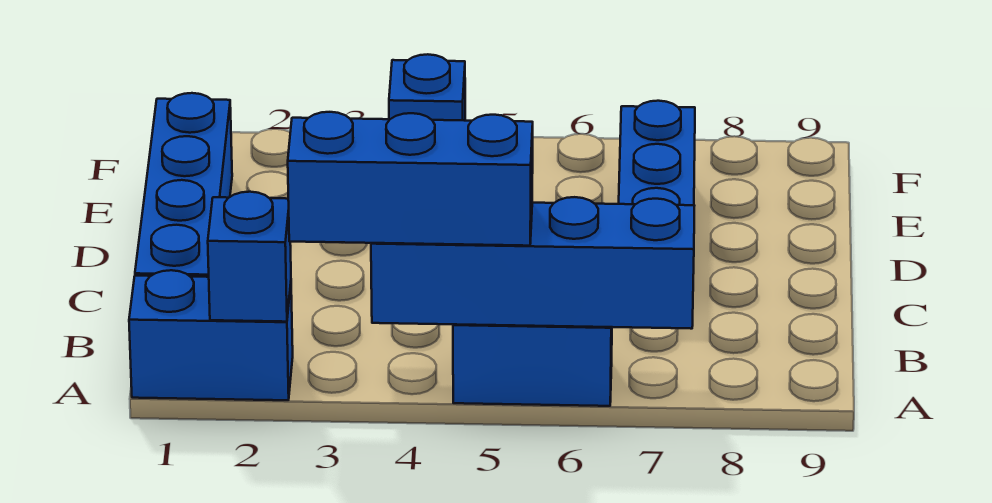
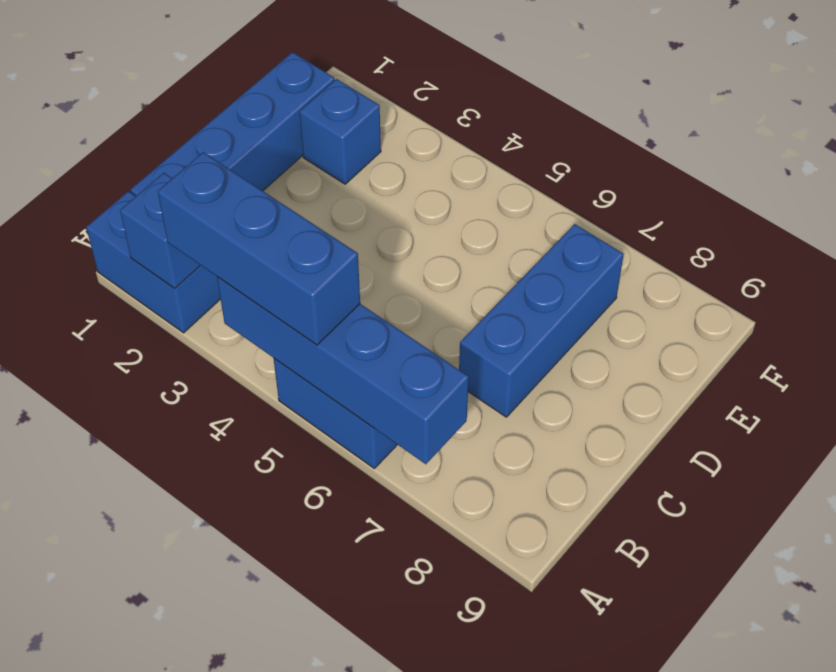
blue brick F4 level 1 -> blue brick E2 level 1

